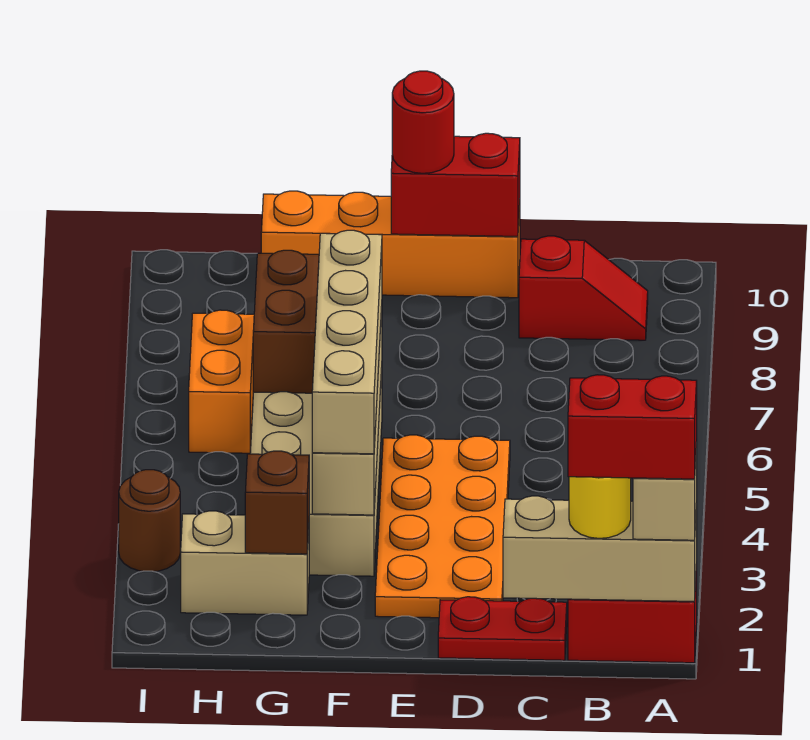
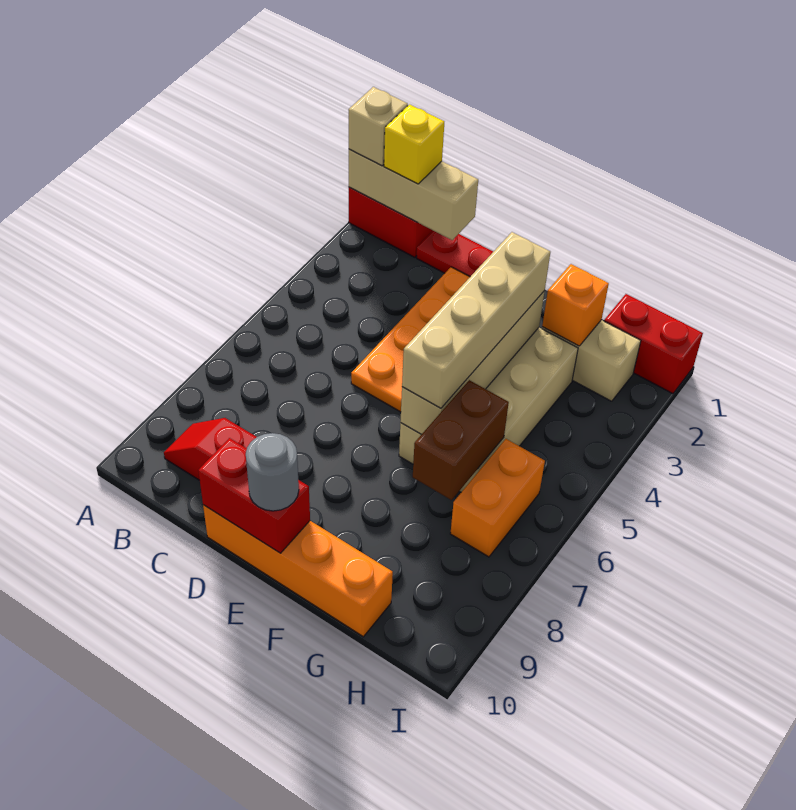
red brick A1:B1 level 4 -> red brick H1:I1 level 1
yellow round brick B1 level 3 -> yellow brick B1 level 3
red round brick E10 level 3 -> grey round brick E10 level 3
brown brick G2 level 2 -> orange brick G2 level 2
brown round brick I3 level 1 -> none

